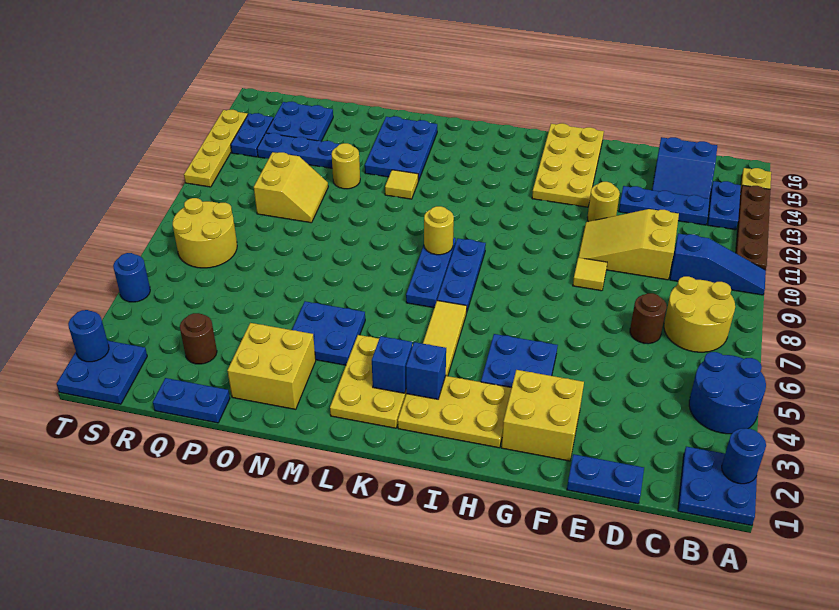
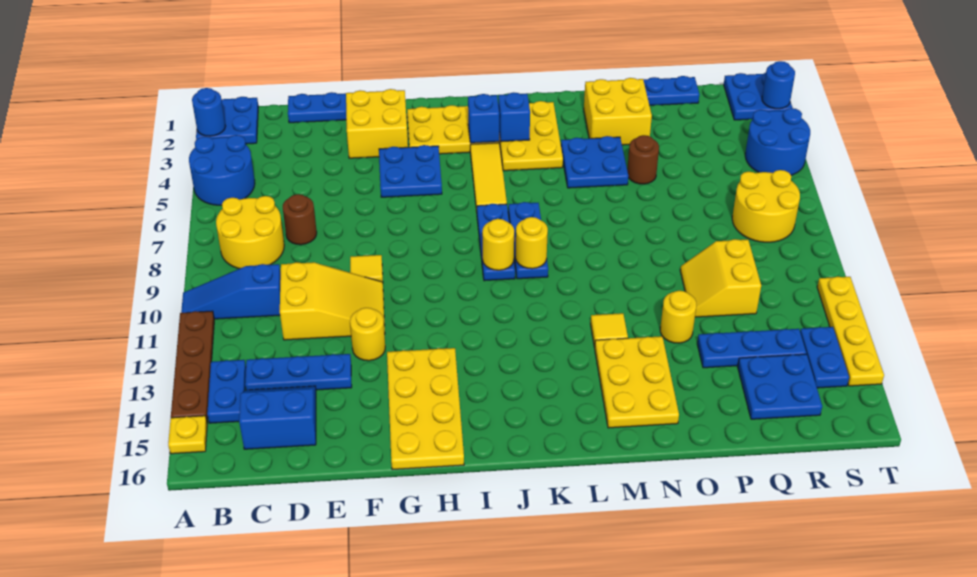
none -> yellow round brick J9 level 2
blue plate M13:N15 level 1 -> yellow plate M13:N15 level 1
brown round brick Q3 level 1 -> brown round brick O5 level 1
blue round brick T5 level 1 -> blue round brick S4:T5 level 1

